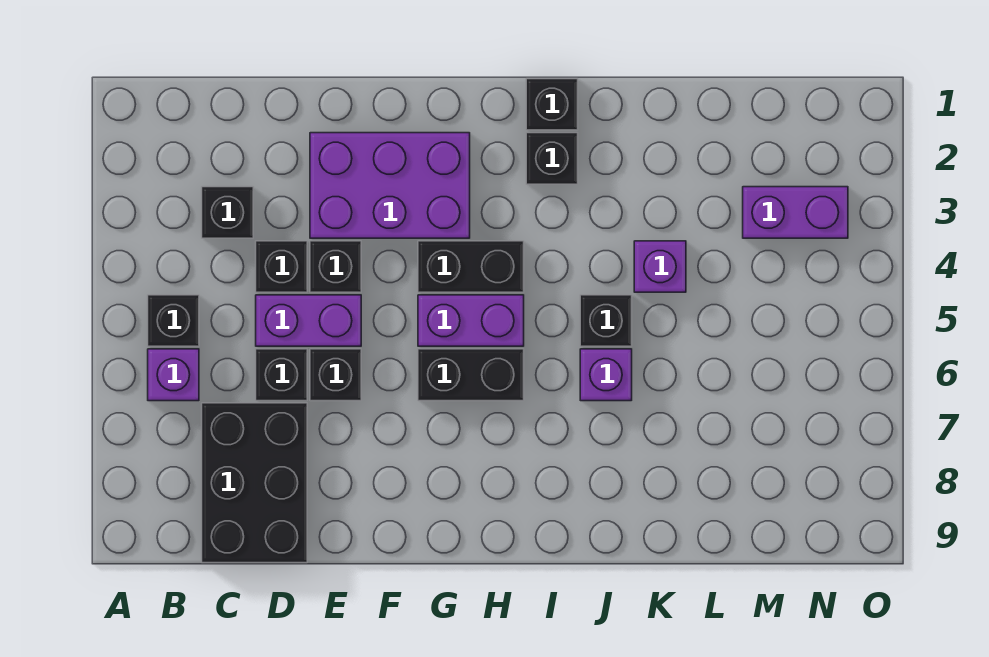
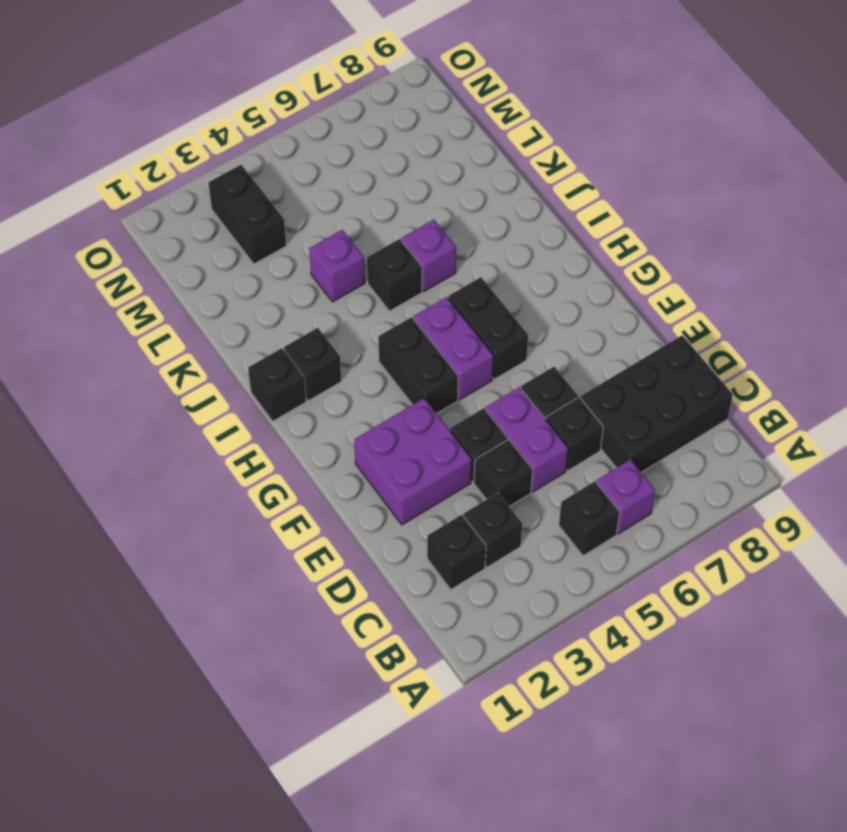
none -> black brick C2 level 1
purple brick E2:G3 level 1 -> purple brick E2:F3 level 1
purple brick M3:N3 level 1 -> black brick M3:N3 level 1

